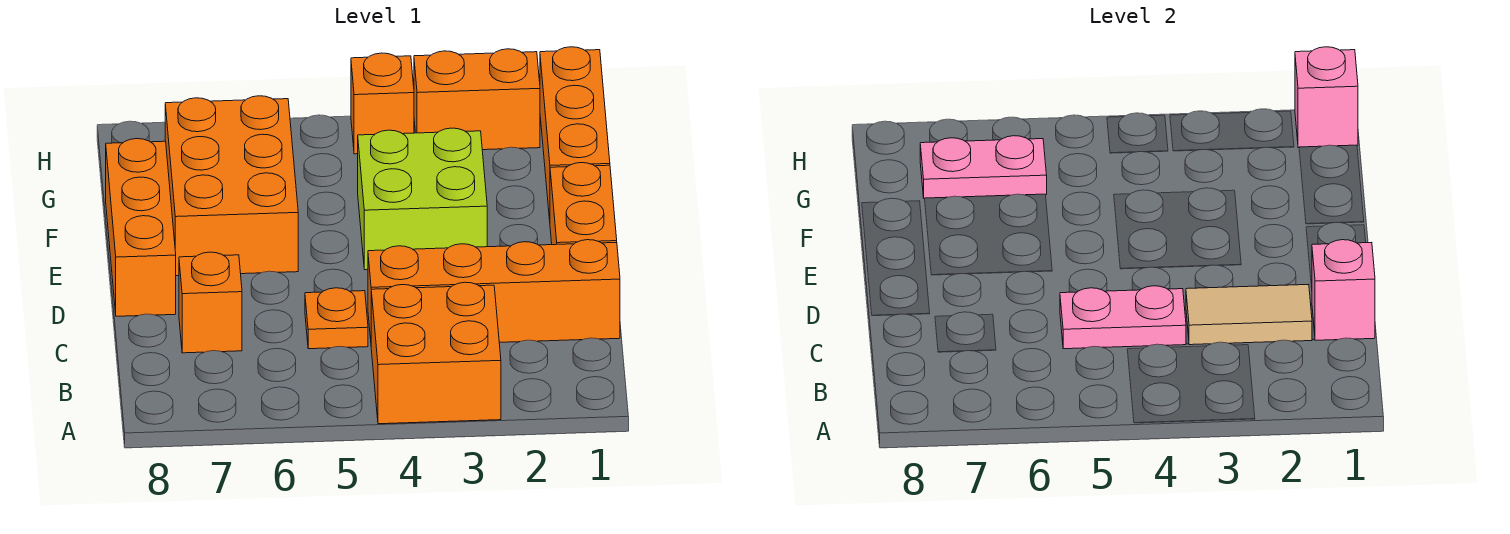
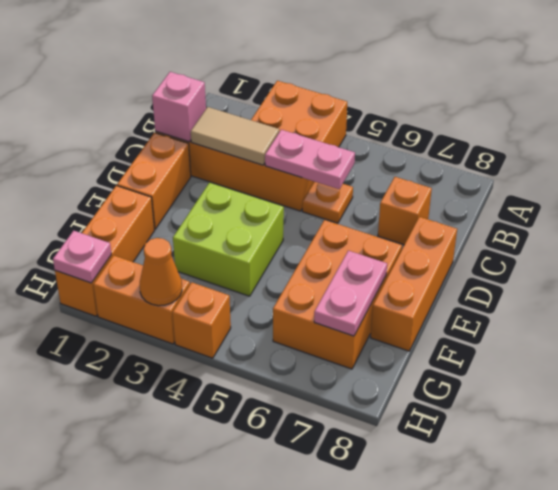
pink plate G6:G7 level 2 -> pink plate F7:G7 level 2
pink brick H1 level 2 -> pink plate H1 level 2
none -> orange cone H3 level 2

